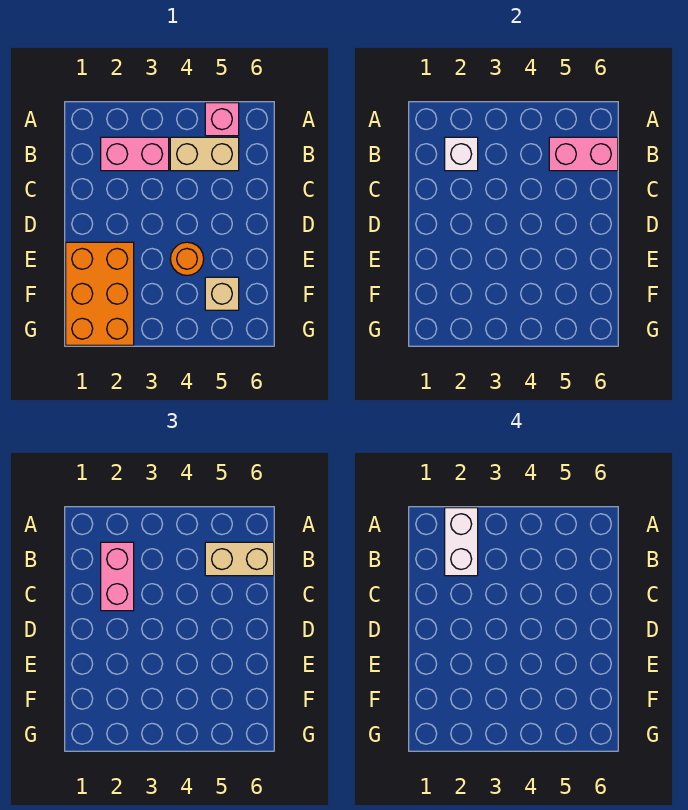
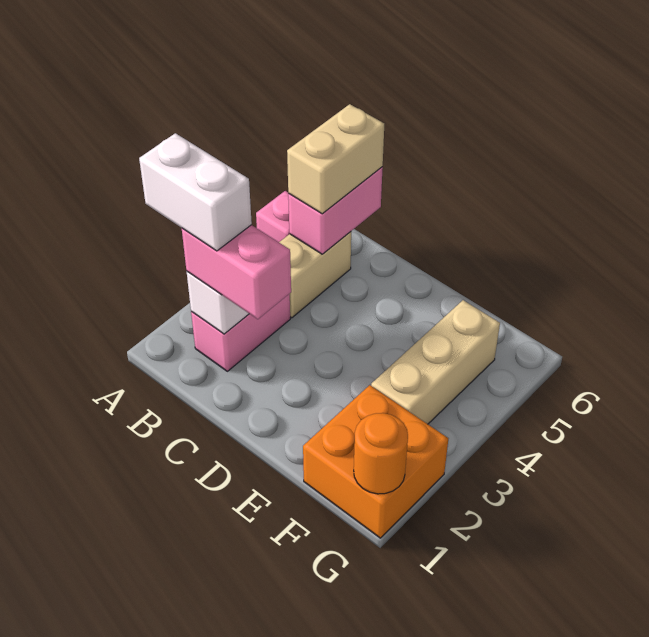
orange brick E1:G2 level 1 -> orange brick F1:G2 level 1
orange round brick E4 level 1 -> orange round brick G1 level 2
tan brick F5 level 1 -> tan brick F3:F5 level 1

